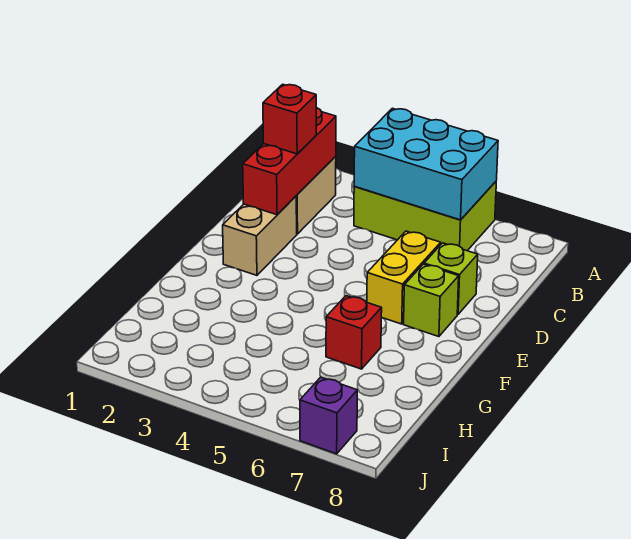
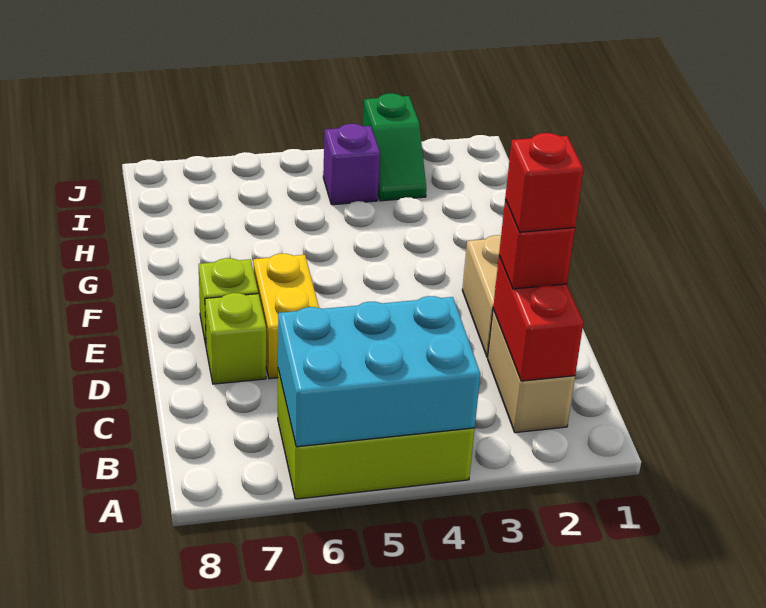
red brick B2:D2 level 2 -> red brick B2:C2 level 2
red brick G6 level 1 -> red brick C2 level 4
none -> green slope I3:J3 level 1 top J
purple brick J7 level 1 -> purple brick I4 level 1

